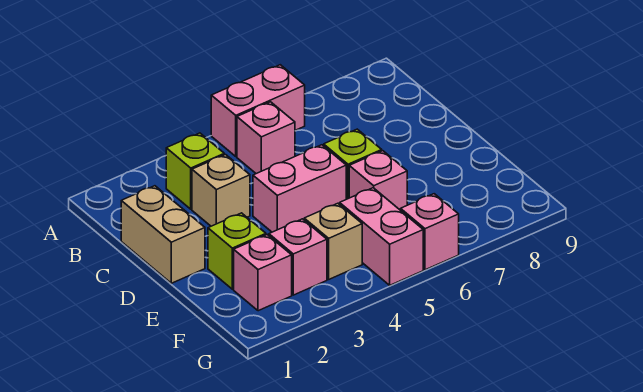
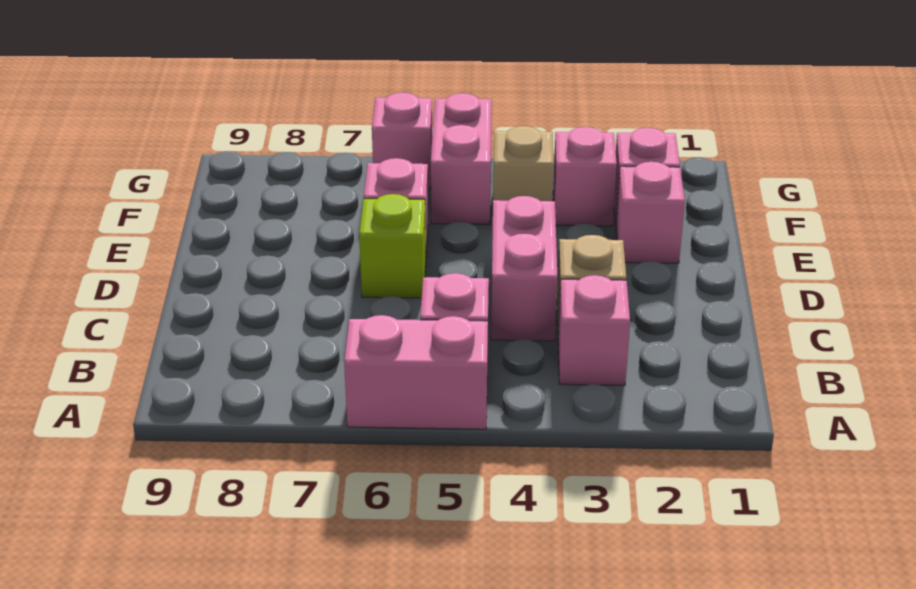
lime brick B3 level 1 -> pink brick B3 level 1
tan brick C1:D1 level 1 -> none
pink brick D4:D5 level 1 -> pink brick C4:D4 level 1
lime brick E2 level 1 -> pink brick E2 level 1

